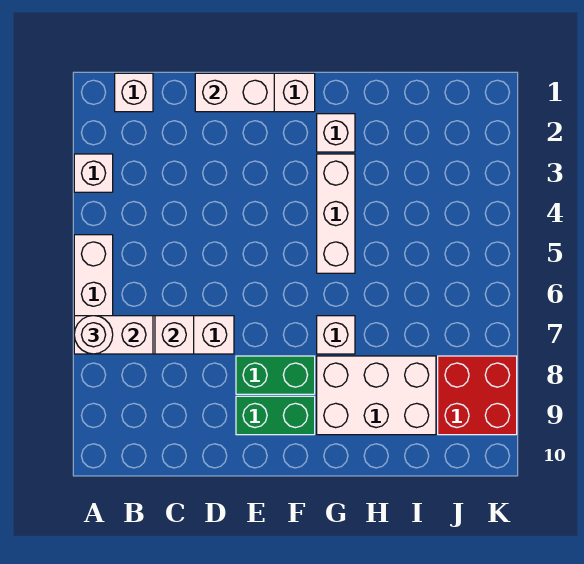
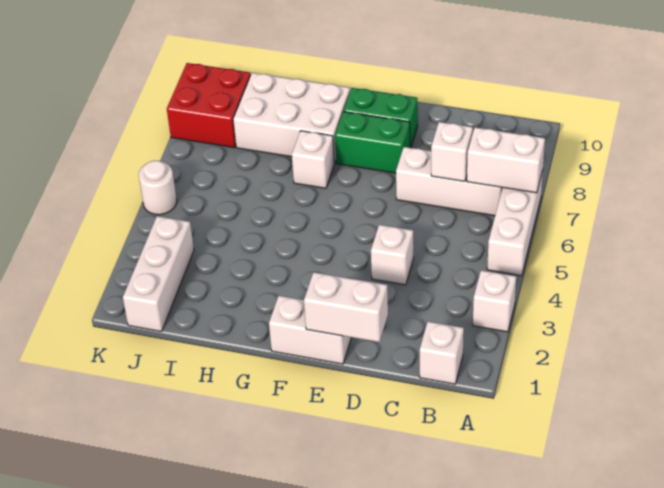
white round brick A7 level 3 -> white round brick K5 level 1
white brick G2 level 1 -> white brick D4 level 1
white brick G3:G5 level 1 -> white brick J1:J3 level 1

